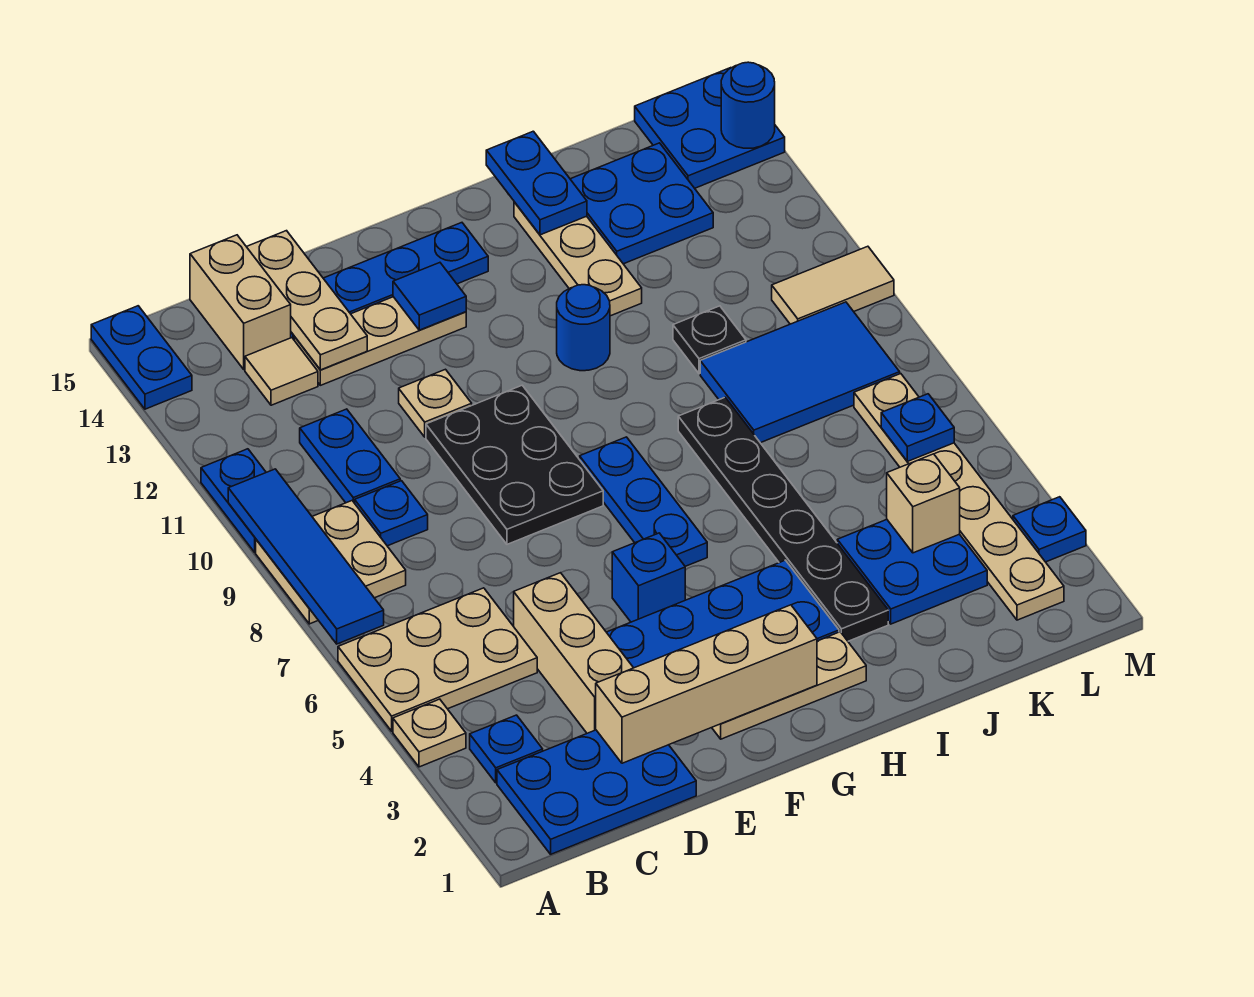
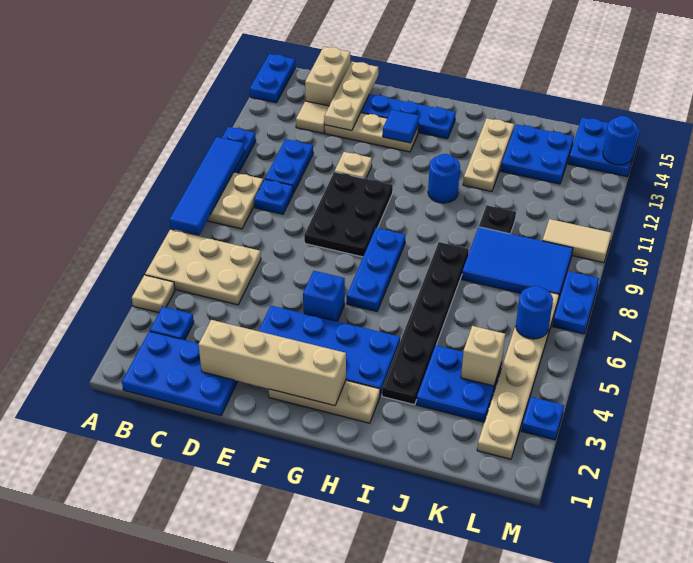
tan brick D3:D5 level 1 -> none
blue plate I14:I15 level 2 -> blue plate M7:M8 level 1
blue plate L6 level 2 -> blue round brick L6 level 2

